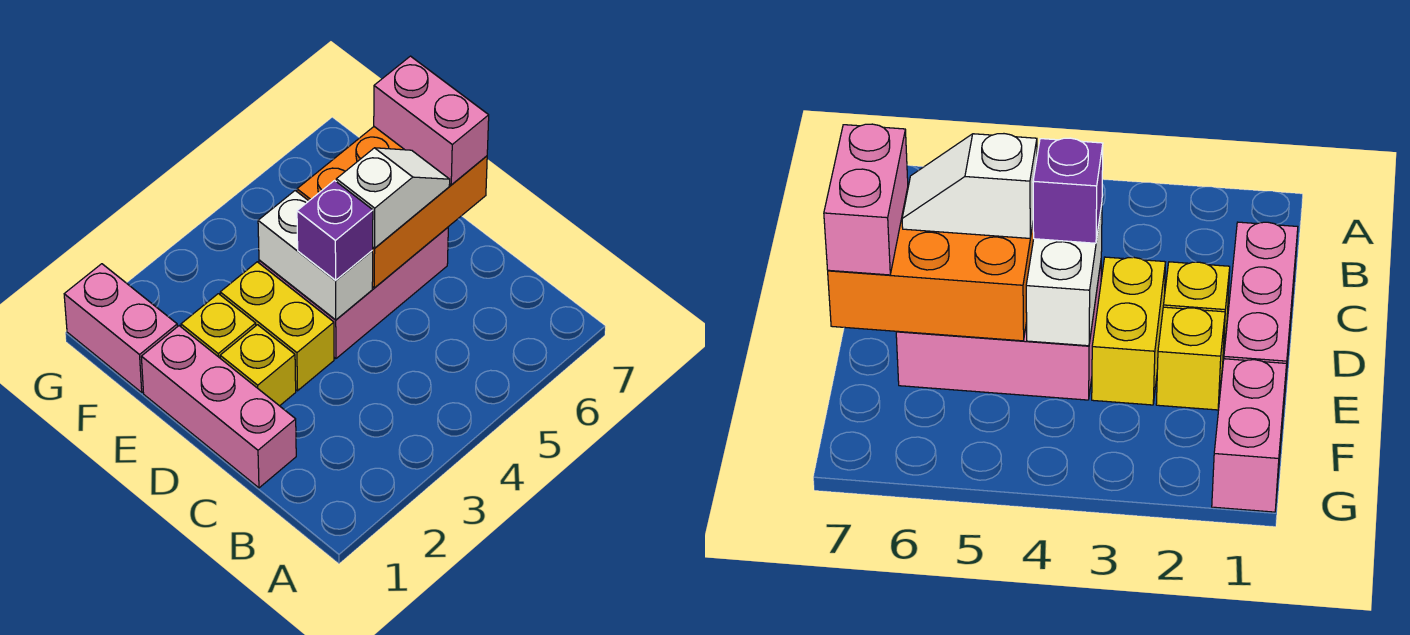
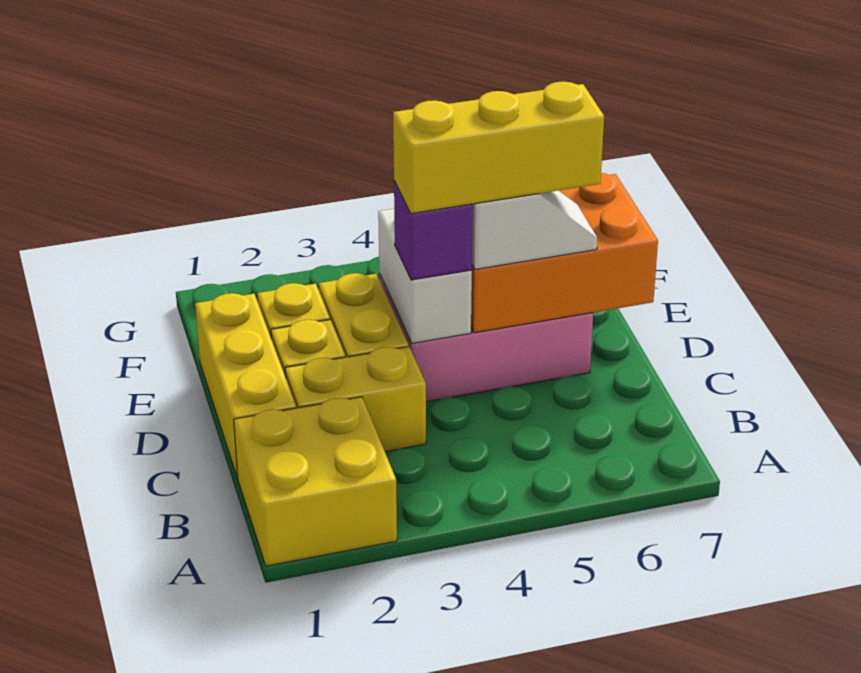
none -> yellow brick A1:B2 level 1
pink brick C1:E1 level 1 -> yellow brick C1:E1 level 1
none -> yellow brick C2:C3 level 1
none -> yellow brick D4:D6 level 4
pink brick D7:E7 level 3 -> none
pink brick F1:G1 level 1 -> none

